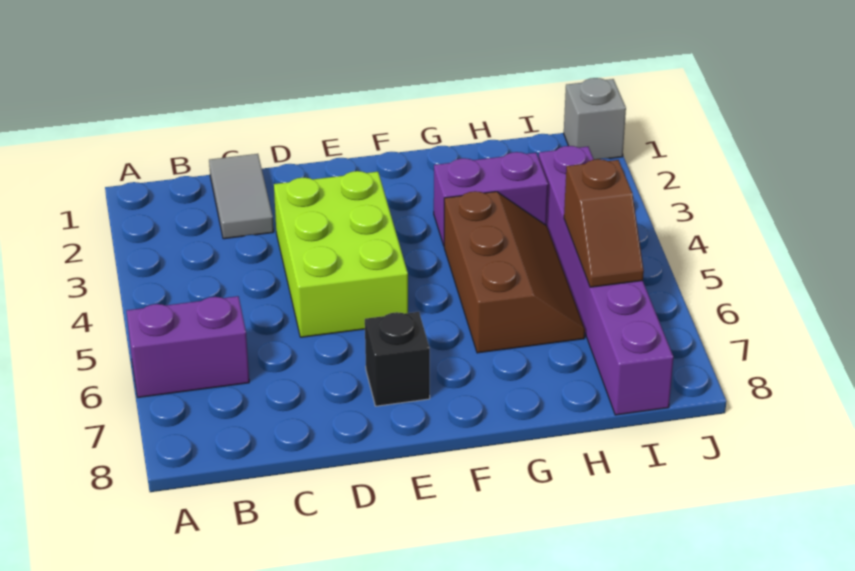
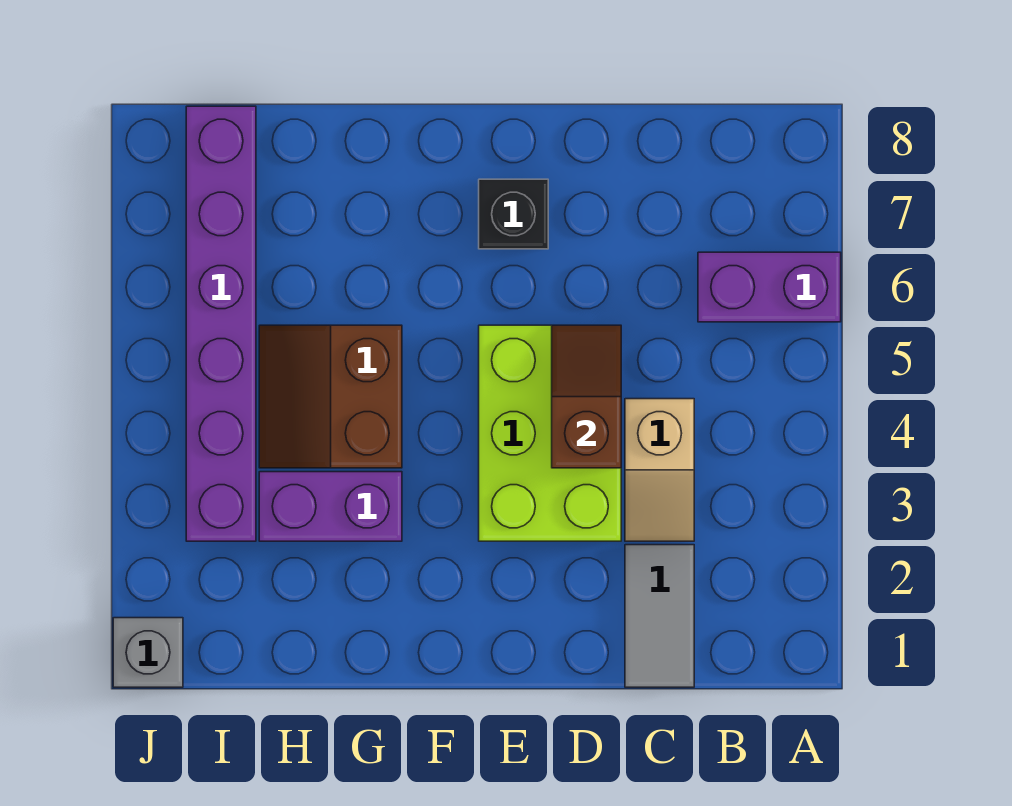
none -> tan slope C3:C4 level 1 top 4
brown slope G4:H6 level 1 top G -> brown slope G4:H5 level 1 top G
brown slope I5:I6 level 2 top 5 -> brown slope D4:D5 level 2 top 4

